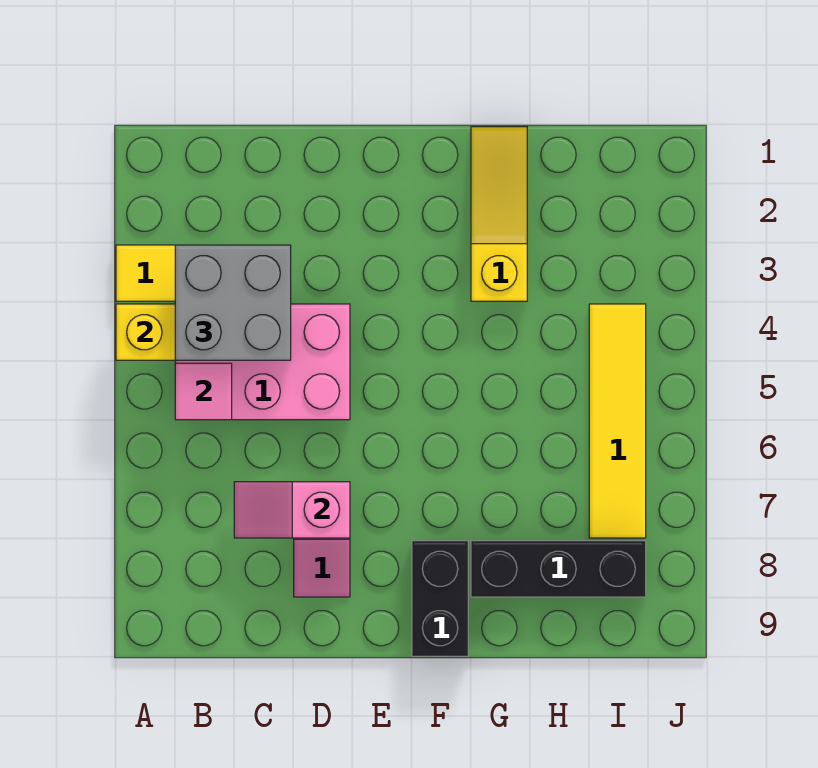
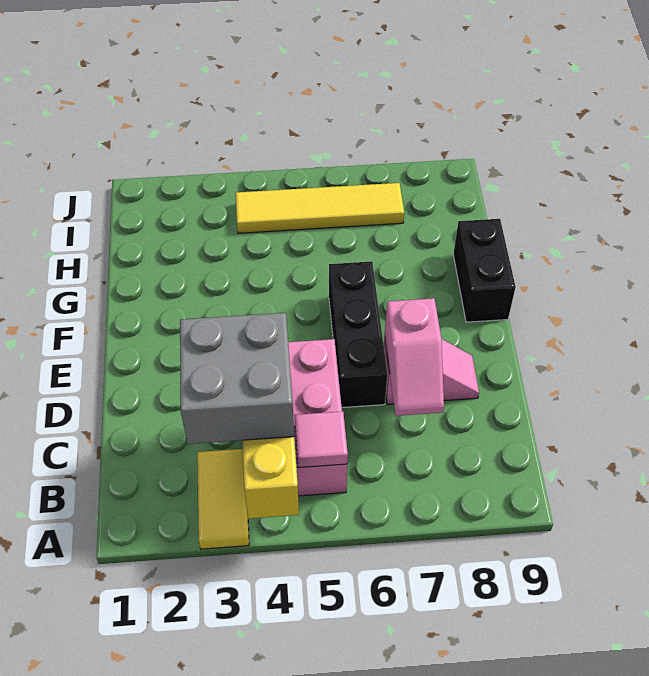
black brick F8:F9 level 1 -> black brick F9:G9 level 1
yellow slope G1:G3 level 1 top 3 -> none
black brick G8:I8 level 1 -> black brick D6:F6 level 1

